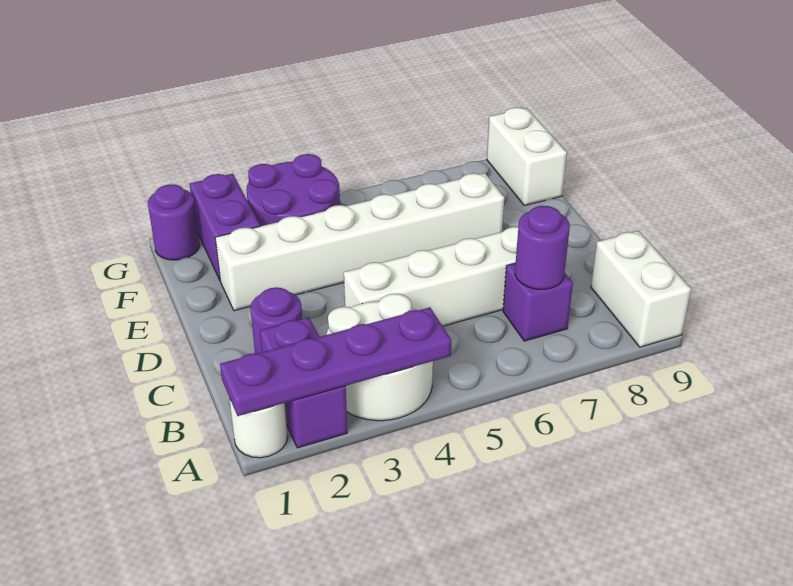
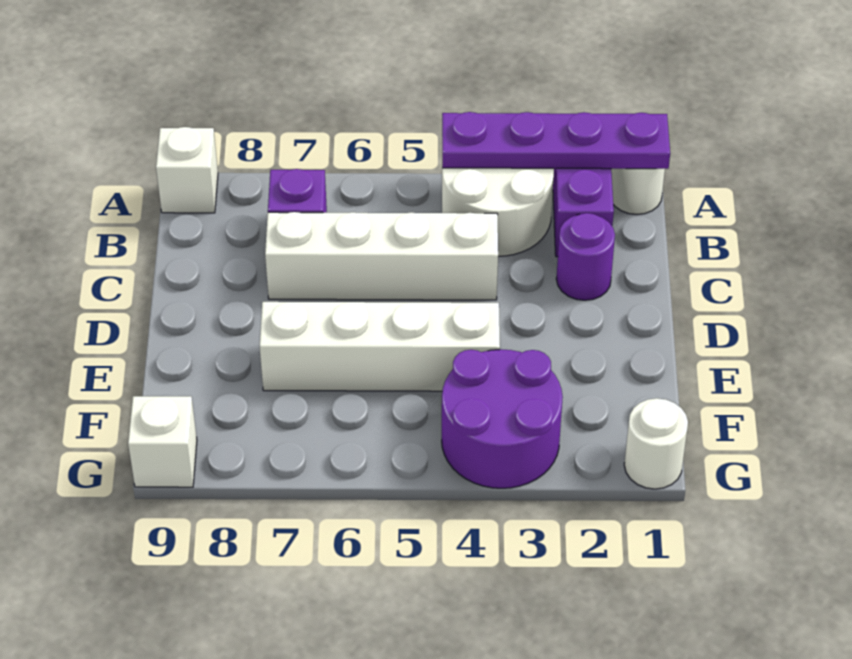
white brick A9:B9 level 1 -> white brick A9 level 1
purple round brick B7 level 2 -> none
white brick E2:E7 level 1 -> white brick E4:E7 level 1
purple brick F2:G2 level 1 -> none
white brick F9:G9 level 1 -> white brick G9 level 1
purple round brick G1 level 1 -> white round brick G1 level 1

